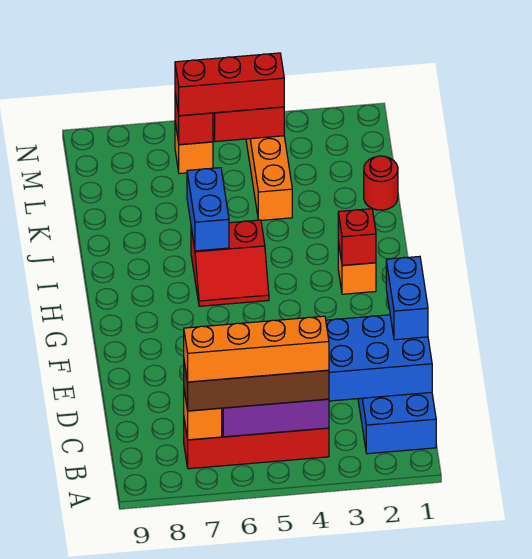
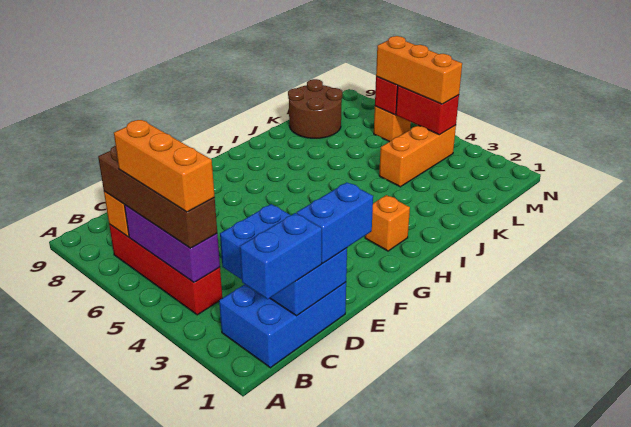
orange brick B4:B7 level 4 -> orange brick B4:B6 level 4
red brick H2 level 2 -> none
red slope H5:I6 level 1 top I -> none
blue brick I6:J6 level 2 -> blue brick B1:C1 level 3
red round brick K1 level 1 -> none
none -> brown round brick K8:L9 level 1
red brick M4:M6 level 3 -> orange brick M4:M6 level 3

